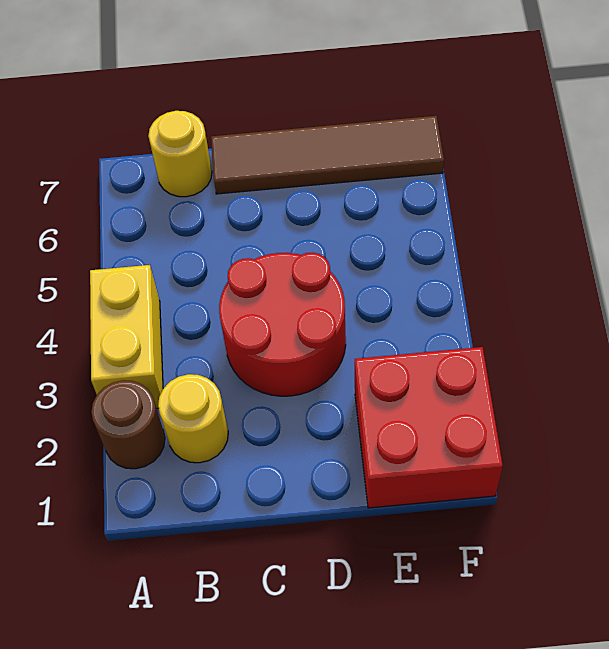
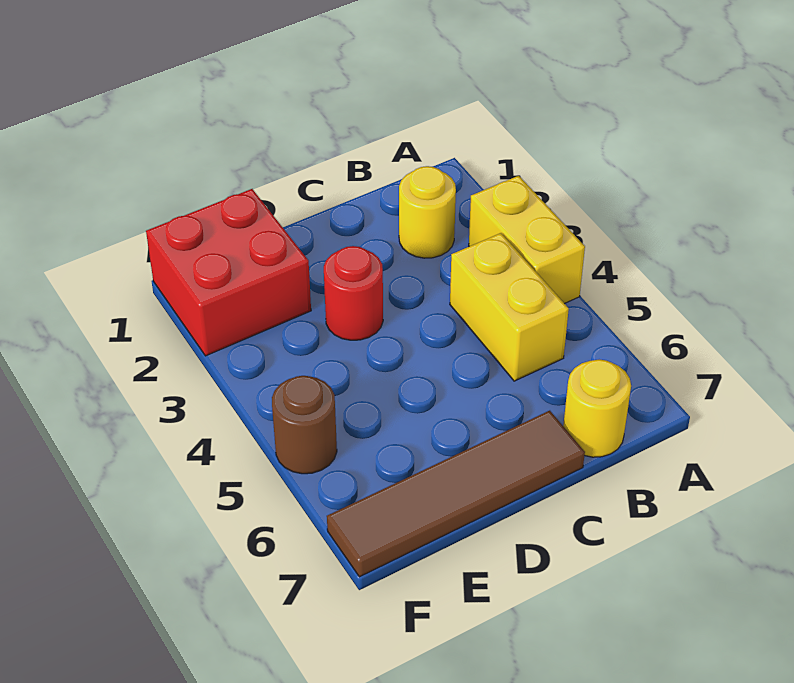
brown round brick A2 level 1 -> brown round brick F5 level 1
none -> yellow brick B4:B5 level 1
red round brick C3:D4 level 1 -> red round brick D3 level 1

